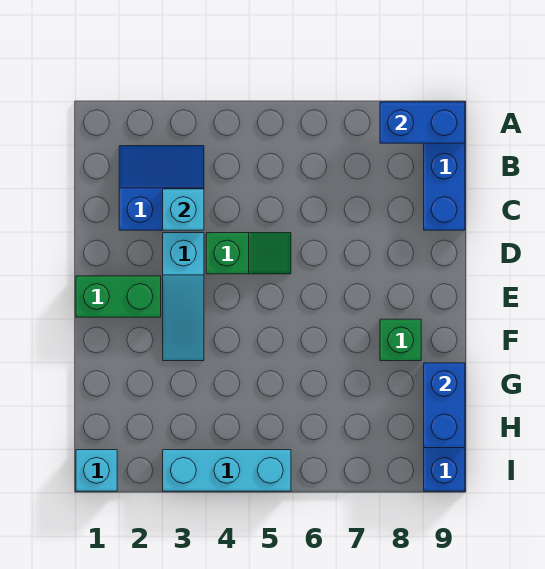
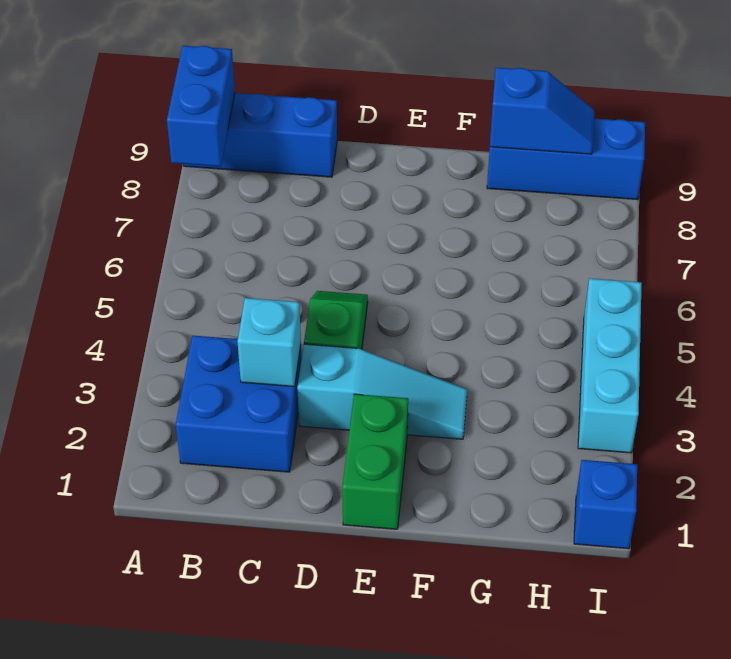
blue slope B2:C3 level 1 top C -> blue brick B2:C3 level 1
green brick F8 level 1 -> none
blue brick G9:H9 level 2 -> blue slope G9:H9 level 2 top G
cyan brick I1 level 1 -> blue brick I1 level 1

